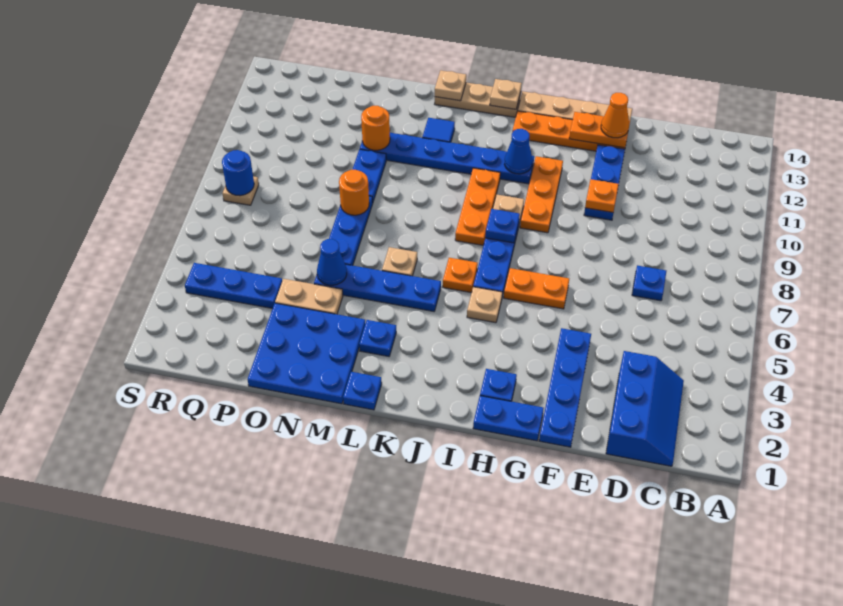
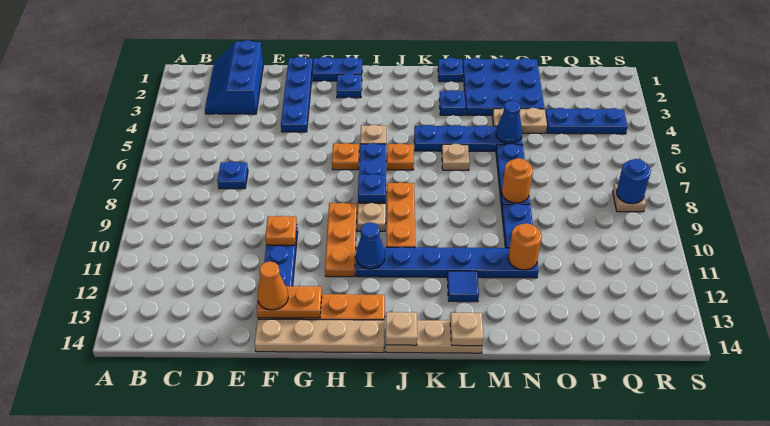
orange plate G6:H6 level 1 -> orange plate H6 level 1

